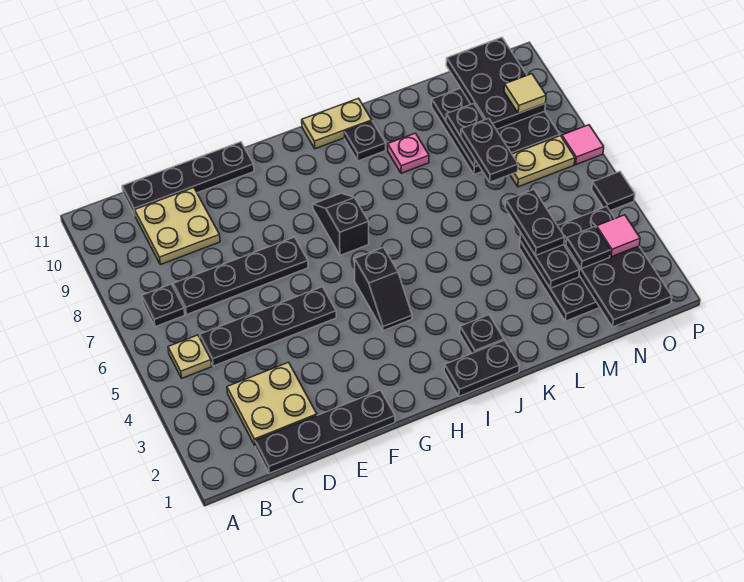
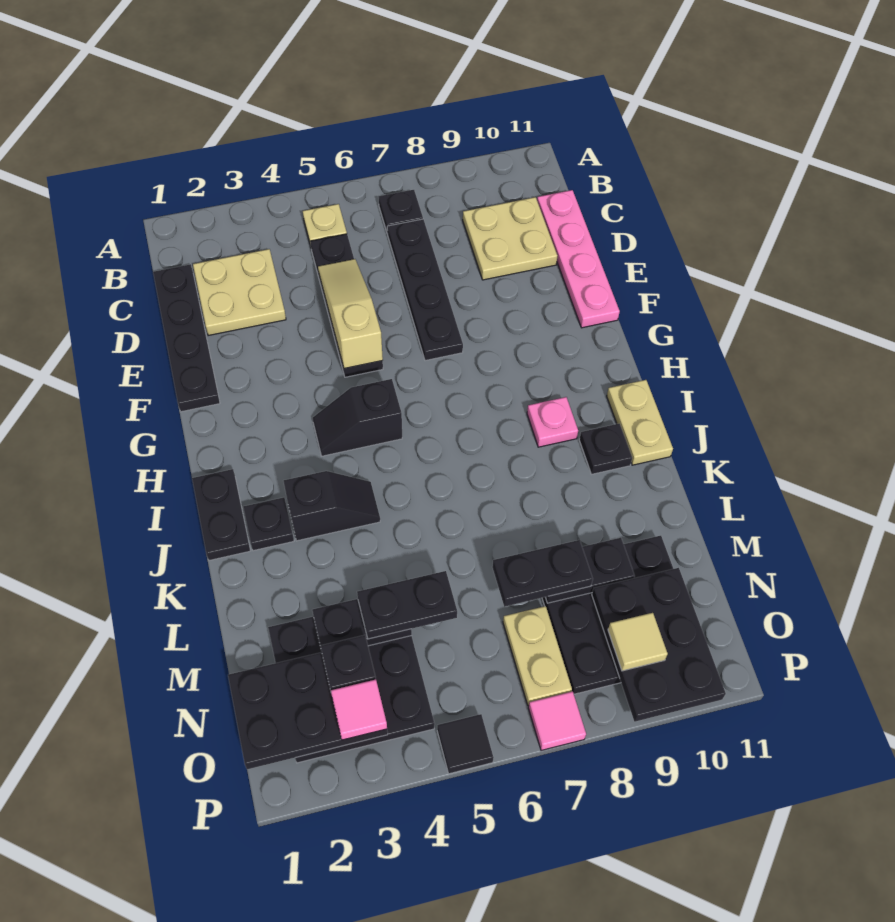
black plate C11:F11 level 1 -> pink plate C11:F11 level 1
none -> tan slope D5:F5 level 2 top F
black slope H7:H8 level 1 top 7 -> black slope J3:J4 level 1 top 3
pink plate K9 level 1 -> pink plate I9 level 1
black plate N9:O11 level 2 -> black plate N9:P10 level 2

